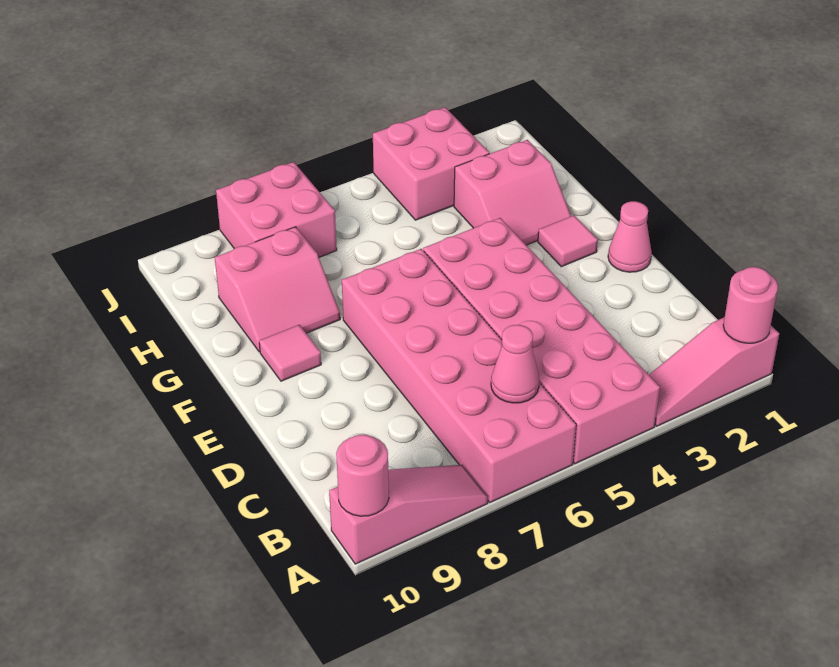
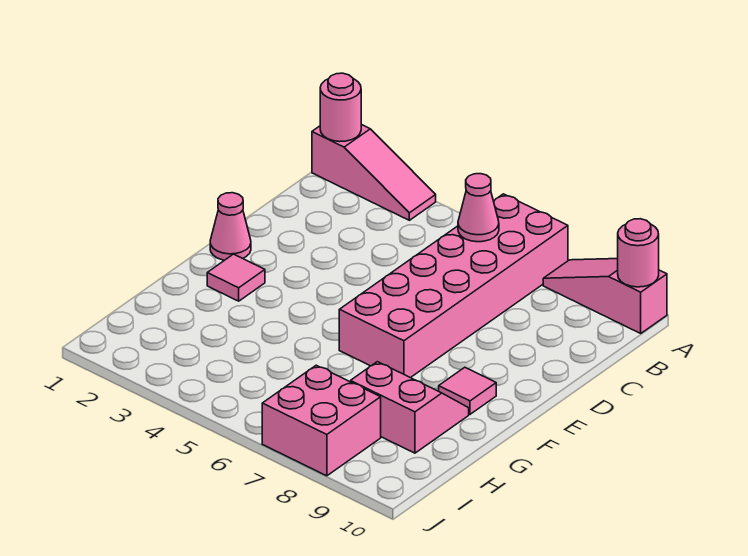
pink brick A4:F5 level 1 -> none
pink slope G2:H3 level 1 top H -> none
pink brick I3:J4 level 1 -> none

